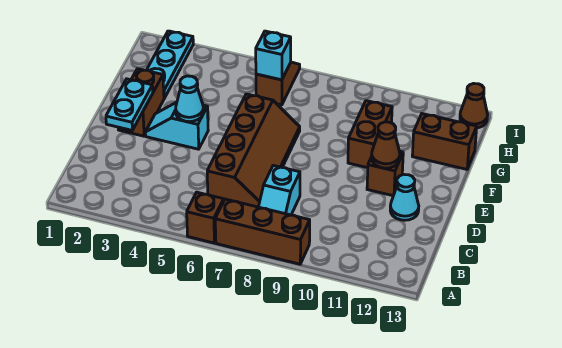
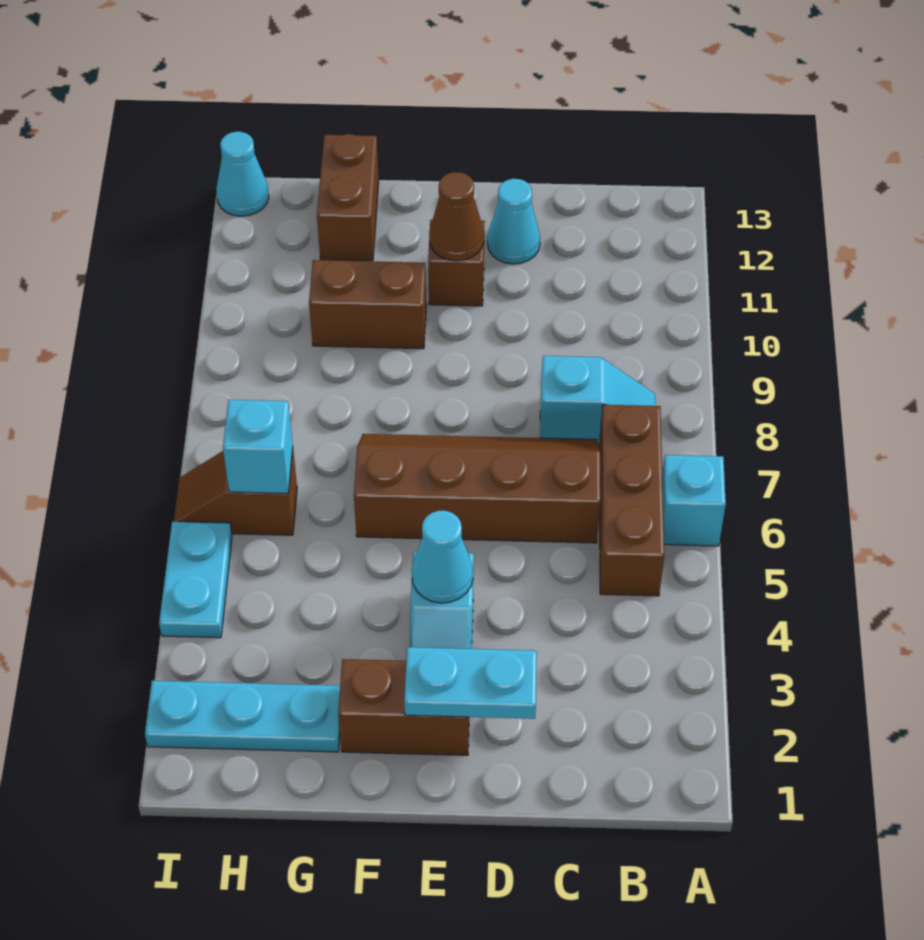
brown brick A6 level 1 -> cyan brick A6 level 1
brown brick A7:A9 level 1 -> brown brick B5:B7 level 1
none -> cyan plate I4:I5 level 1
brown cone I13 level 1 -> cyan cone I13 level 1

